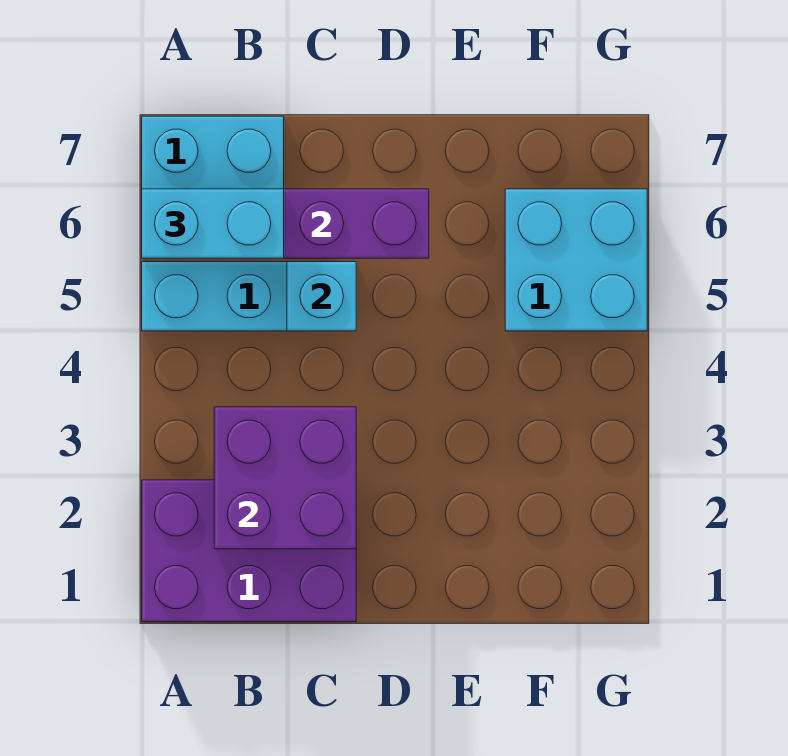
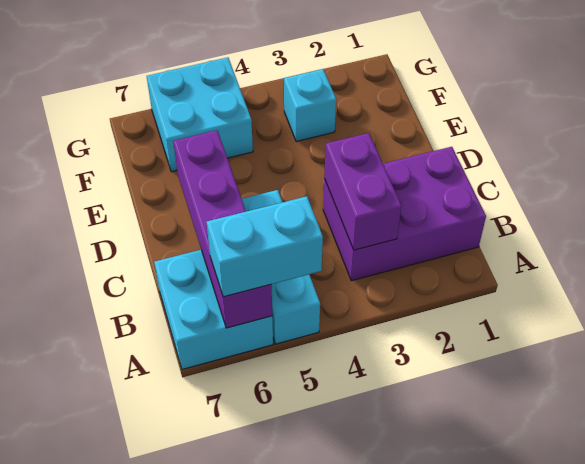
purple brick A1:C2 level 1 -> purple brick B1:C3 level 1
cyan brick A6:B6 level 3 -> cyan brick A5:A6 level 3
purple brick B2:C3 level 2 -> purple brick B3:C3 level 2
cyan brick C5 level 2 -> cyan brick F3 level 1

